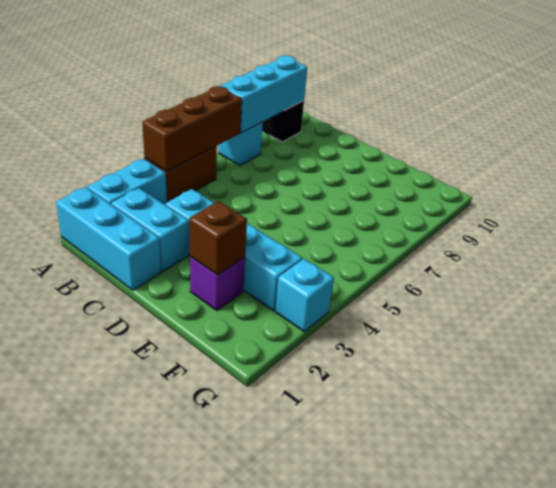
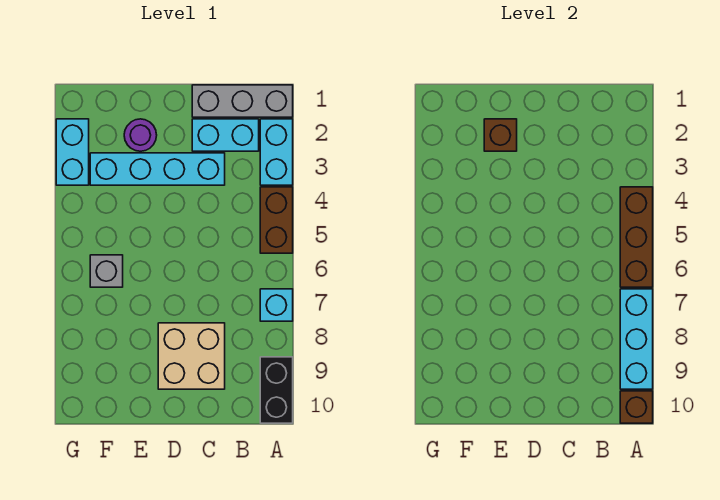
cyan brick A1:C1 level 1 -> grey brick A1:C1 level 1
black brick A9 level 1 -> black brick A9:A10 level 1
none -> brown brick A10 level 2
none -> tan brick C8:D9 level 1
purple brick E2 level 1 -> purple round brick E2 level 1
none -> grey brick F6 level 1
cyan brick G3 level 1 -> cyan brick G2:G3 level 1

